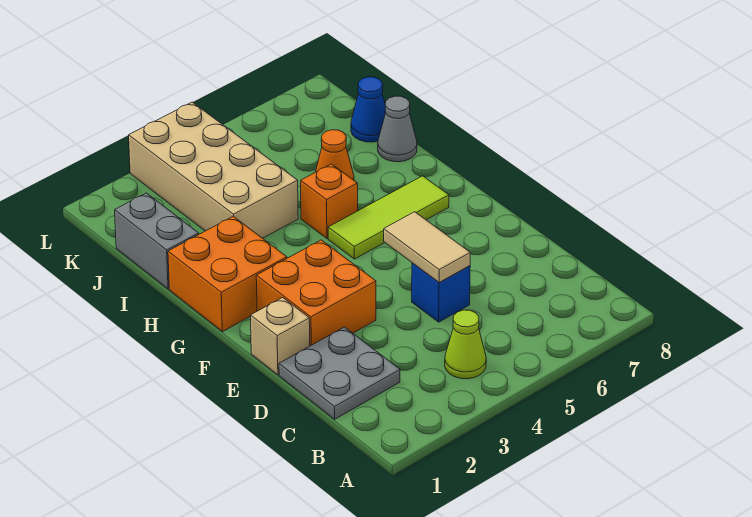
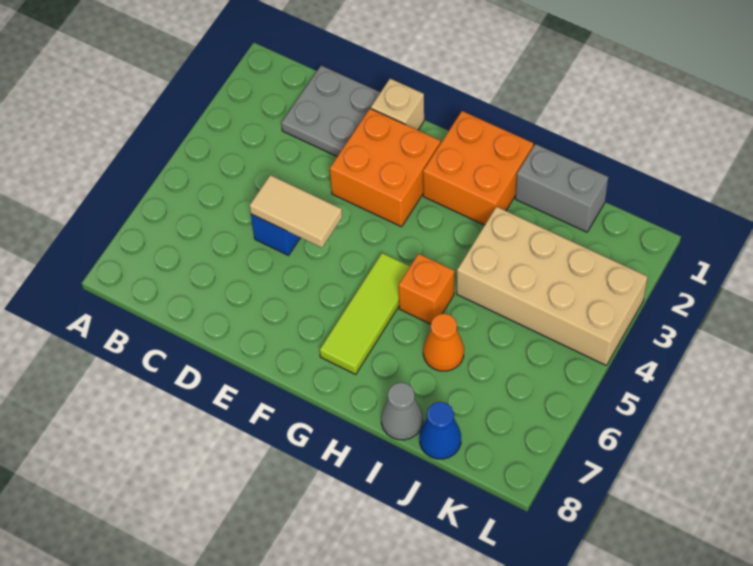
lime cone B4 level 1 -> none

